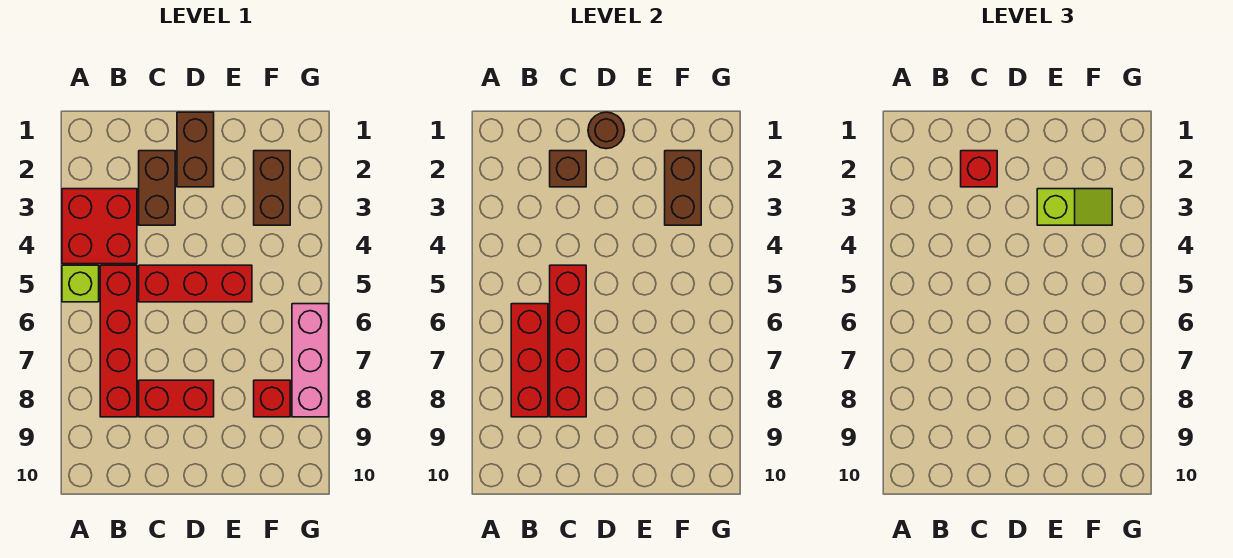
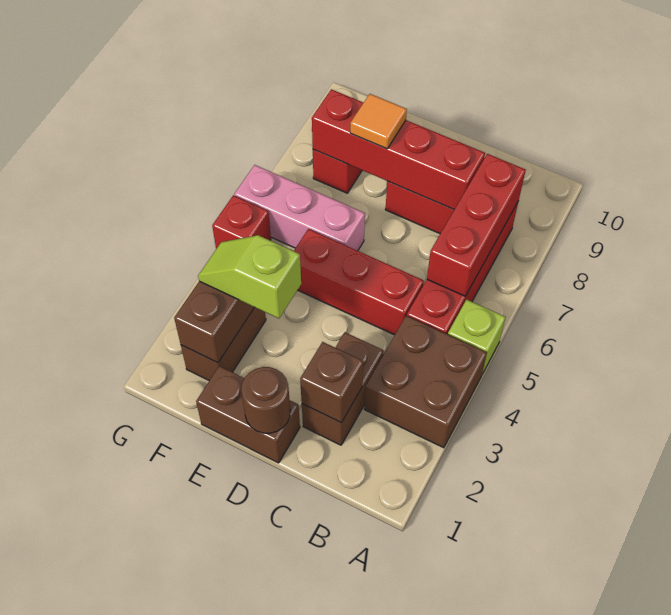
red brick A3:B4 level 1 -> brown brick A3:B4 level 1
red brick C2 level 3 -> red brick G5 level 1
red brick C5:C8 level 2 -> red brick C8:F8 level 2
brown brick D1:D2 level 1 -> brown brick D1:E1 level 1
none -> orange tile E8 level 3
pink brick G6:G8 level 1 -> pink brick E6:G6 level 1

